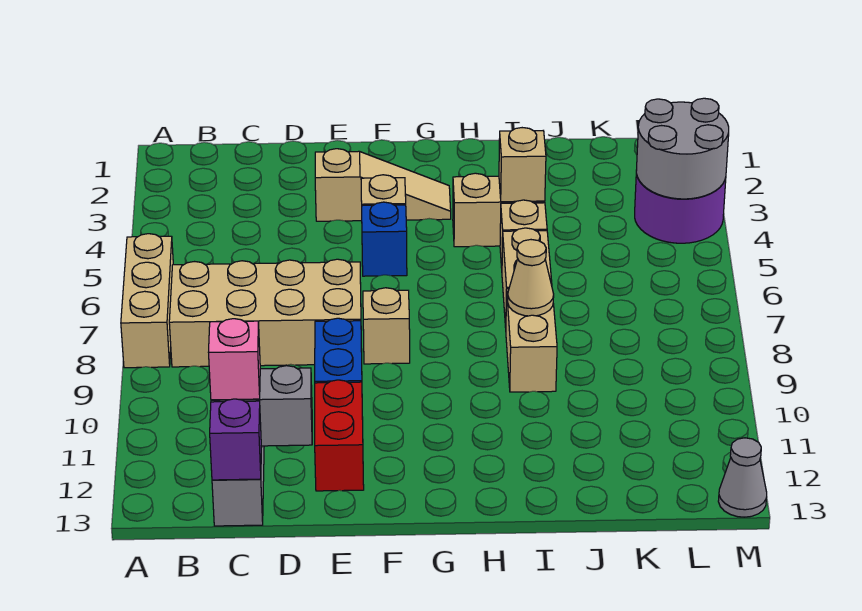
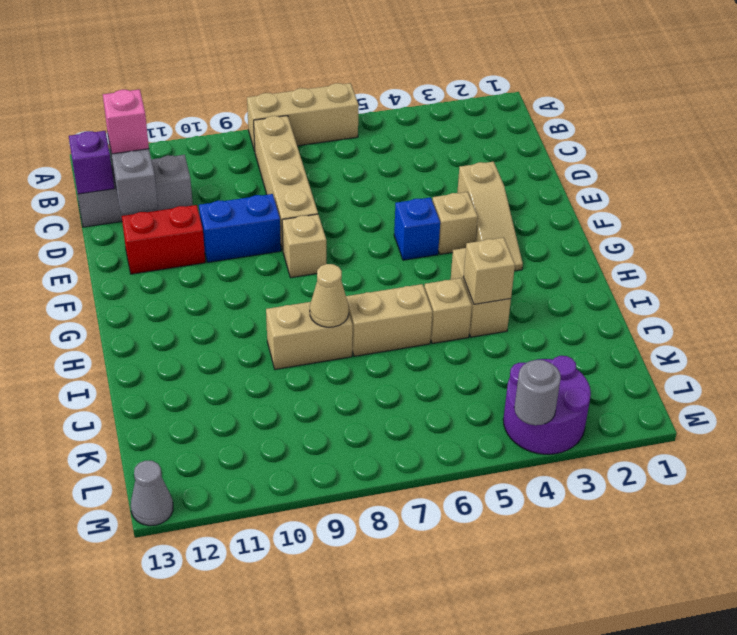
tan brick B7:E8 level 1 -> tan brick B8:E8 level 1
grey round brick L3:M4 level 2 -> grey round brick M4 level 2

